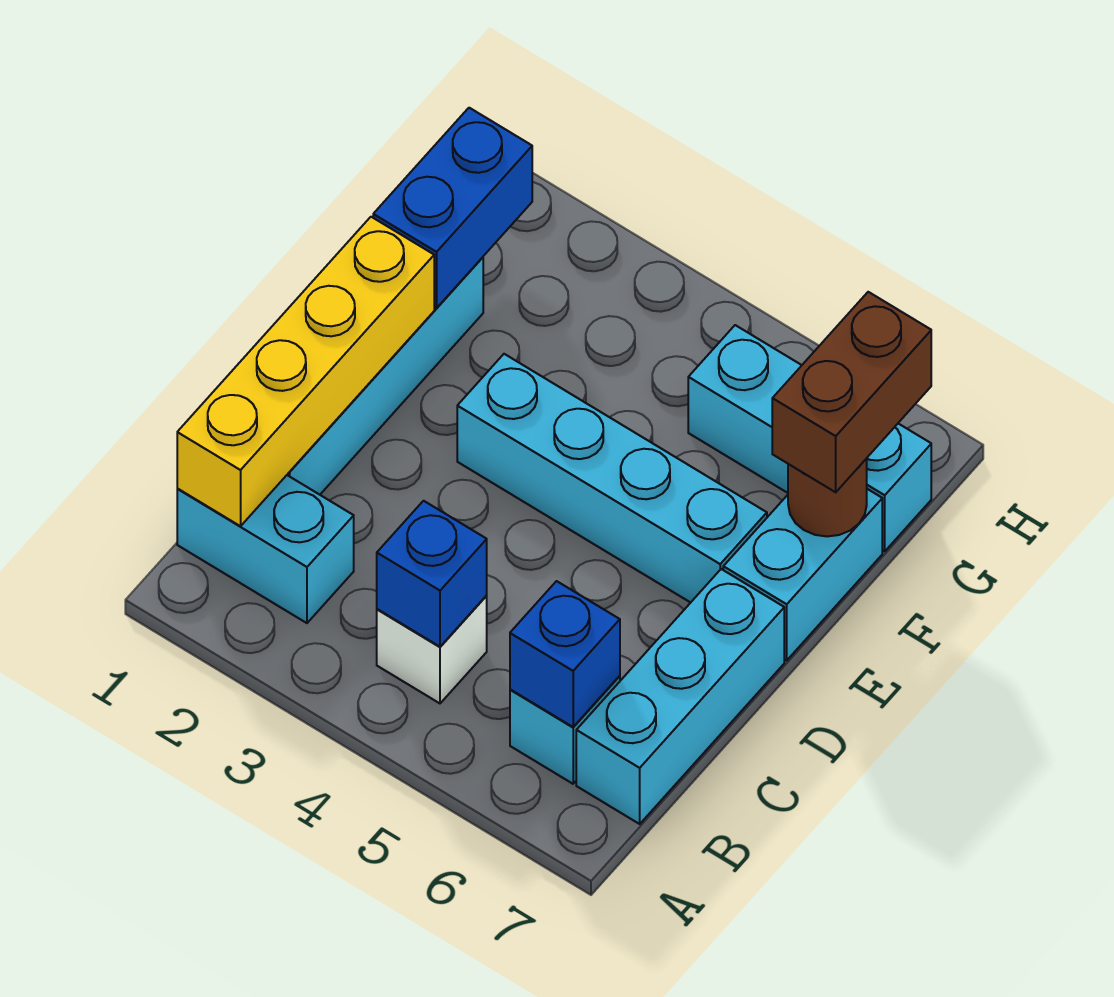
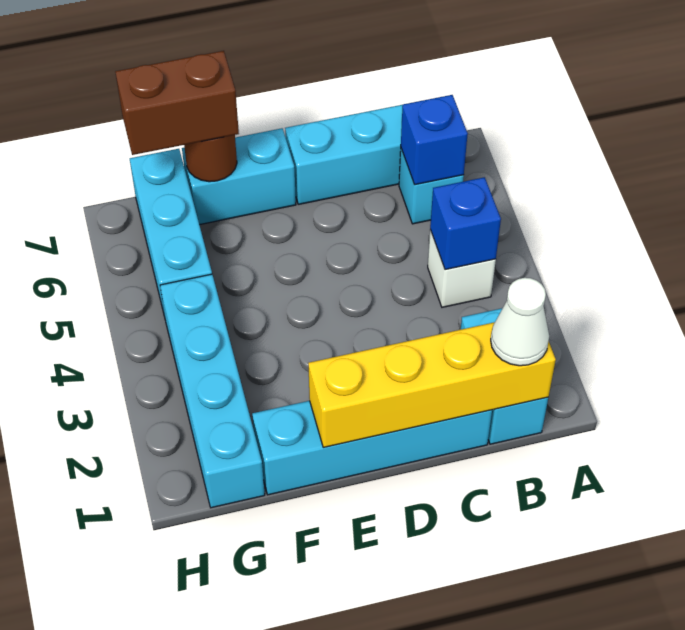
none -> white cone B1 level 3
cyan brick E3:E6 level 1 -> cyan brick G1:G4 level 1
blue brick F1:G1 level 2 -> none

